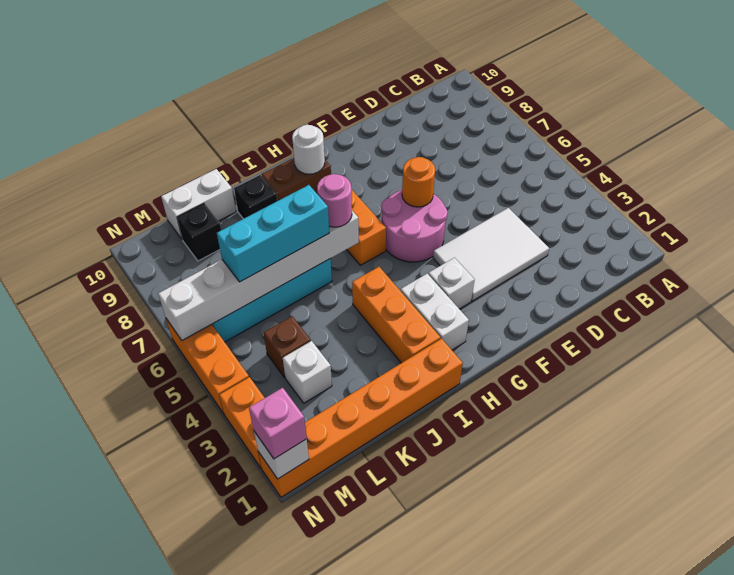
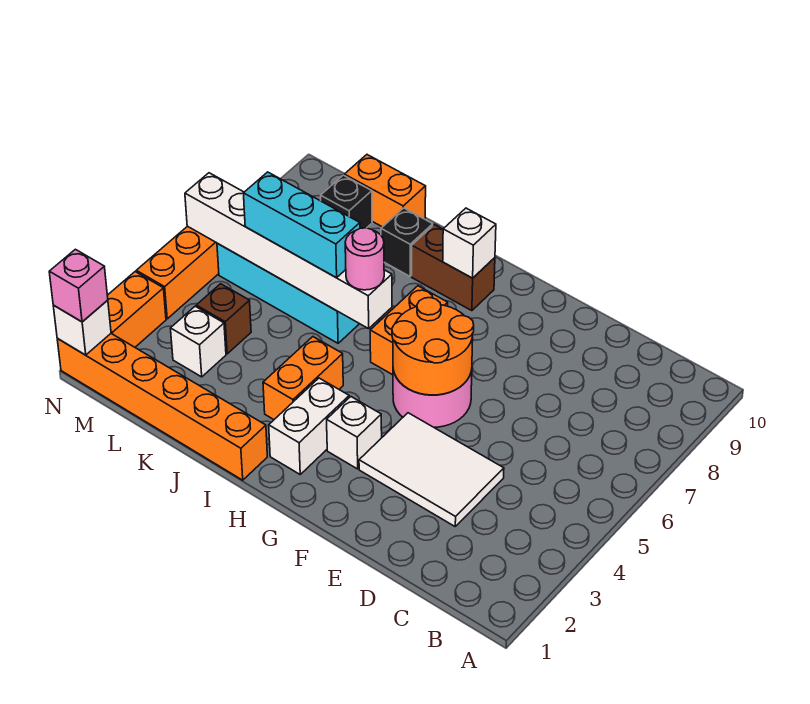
orange round brick F6 level 2 -> orange round brick F5:G6 level 2
white round brick H9 level 2 -> white brick H9 level 2
orange brick I2:I4 level 1 -> orange brick I3:I4 level 1
white brick K10:L10 level 1 -> orange brick K10:L10 level 1

